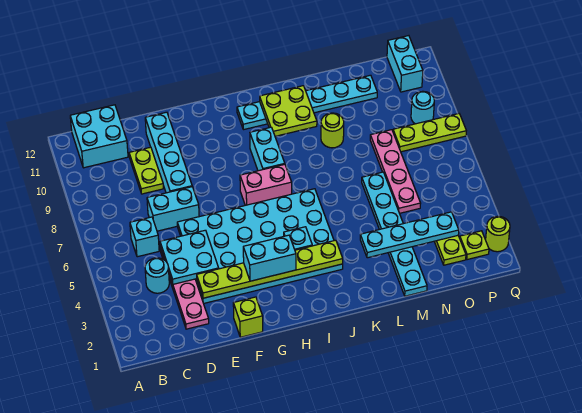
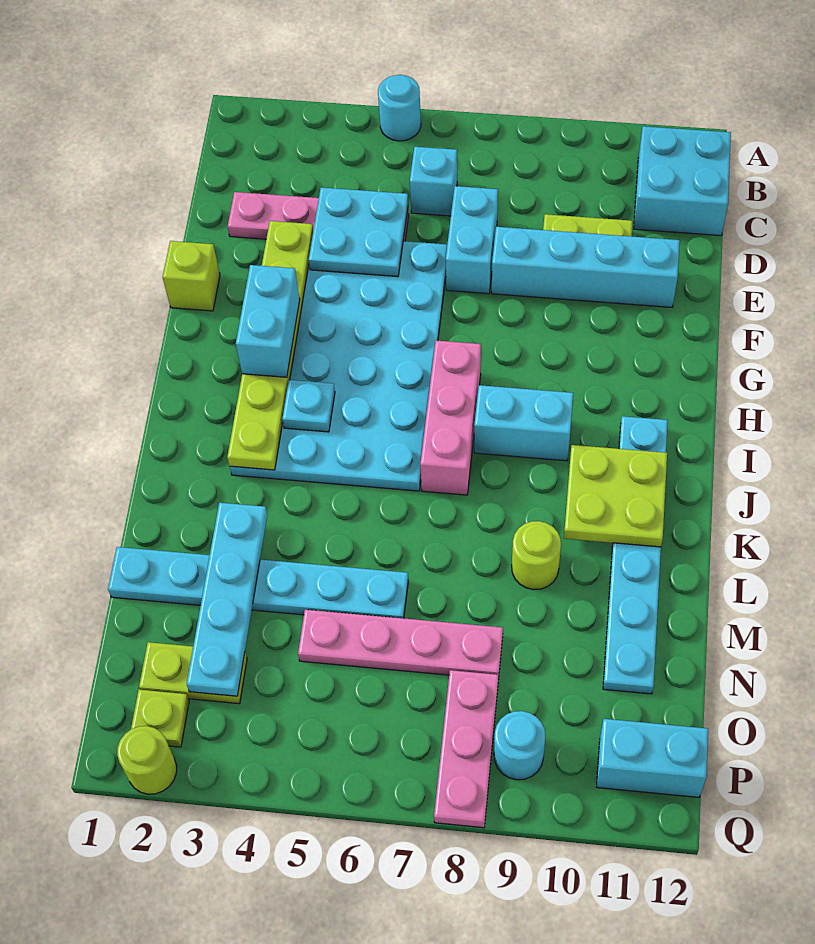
cyan round brick C4 level 1 -> cyan round brick A5 level 1
pink brick H7:I7 level 1 -> pink brick H7:J7 level 1
lime plate O8:Q8 level 1 -> pink plate O8:Q8 level 1

